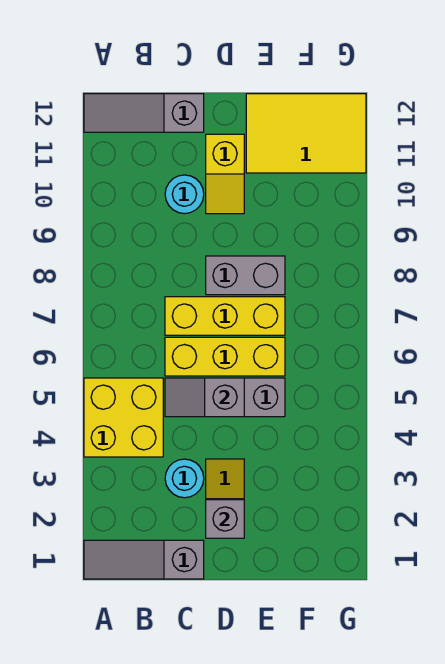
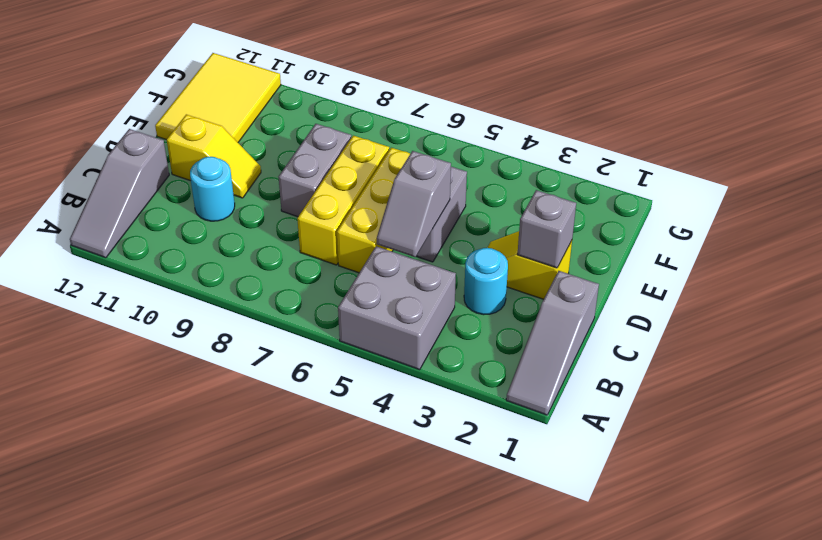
yellow brick A4:B5 level 1 -> grey brick A4:B5 level 1

